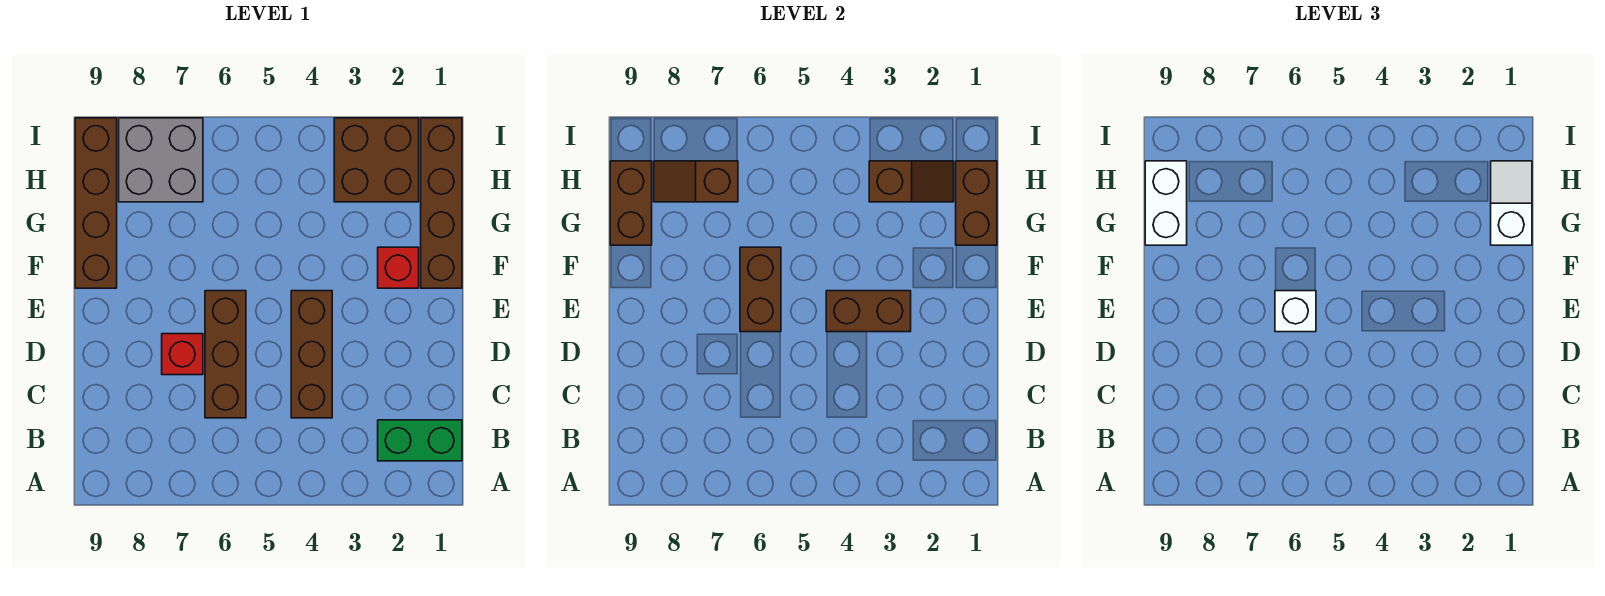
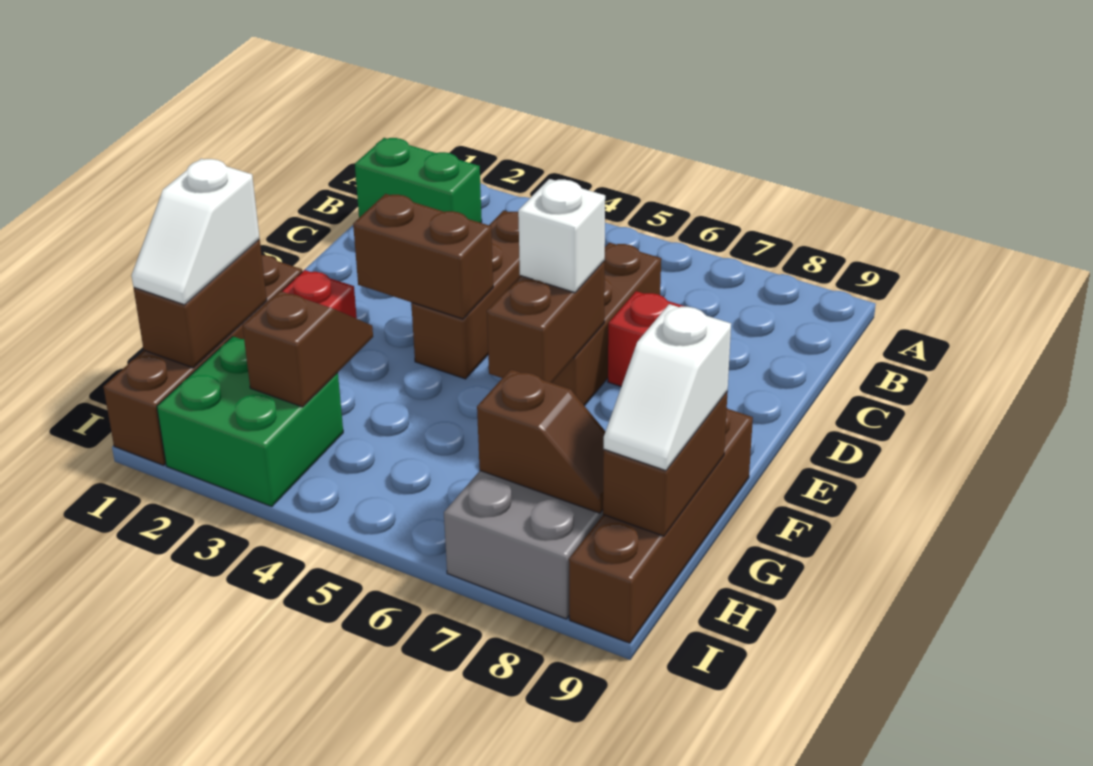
white brick G9:H9 level 3 -> white slope G9:H9 level 3 top G
brown brick H2:I3 level 1 -> green brick H2:I3 level 1
brown slope H2:H3 level 2 top 3 -> brown slope G3:H3 level 2 top H

